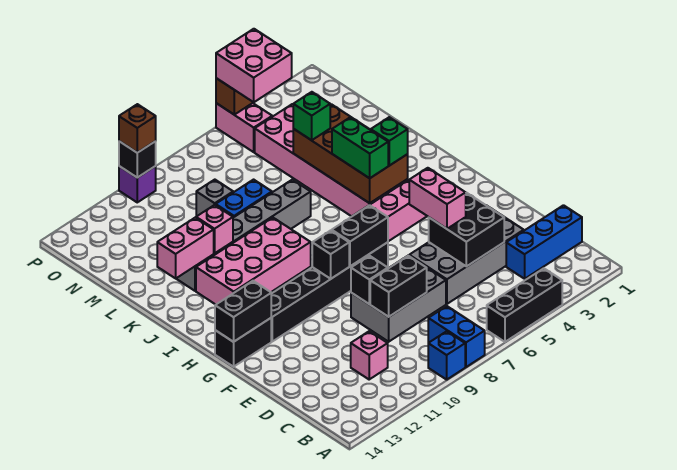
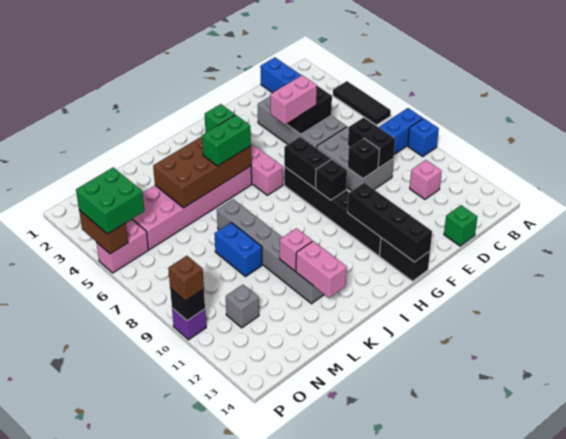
black brick A4:A6 level 1 -> black tile A4:A6 level 1
black brick G13:G14 level 2 -> black brick G11:G14 level 2
pink brick I9:J12 level 1 -> none
green brick L5 level 3 -> green brick D14 level 1
grey brick M9 level 1 -> grey brick N11 level 1
pink brick O4:P5 level 3 -> green brick O4:P5 level 3

